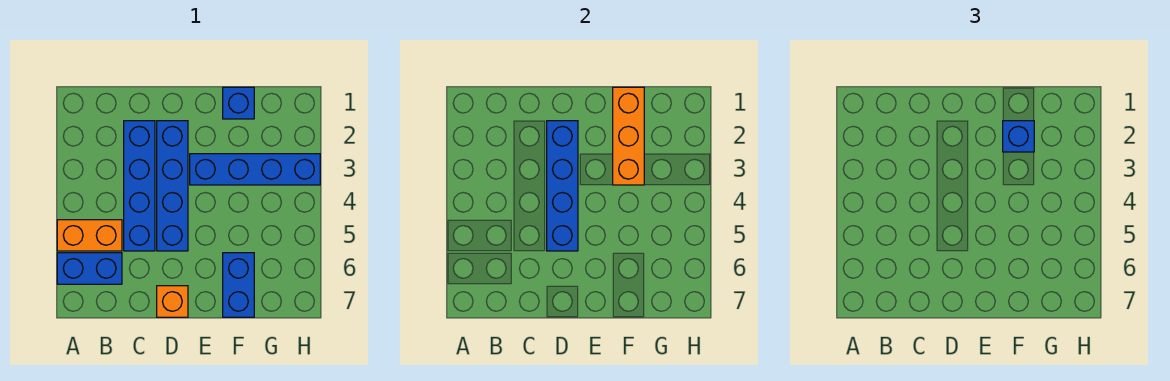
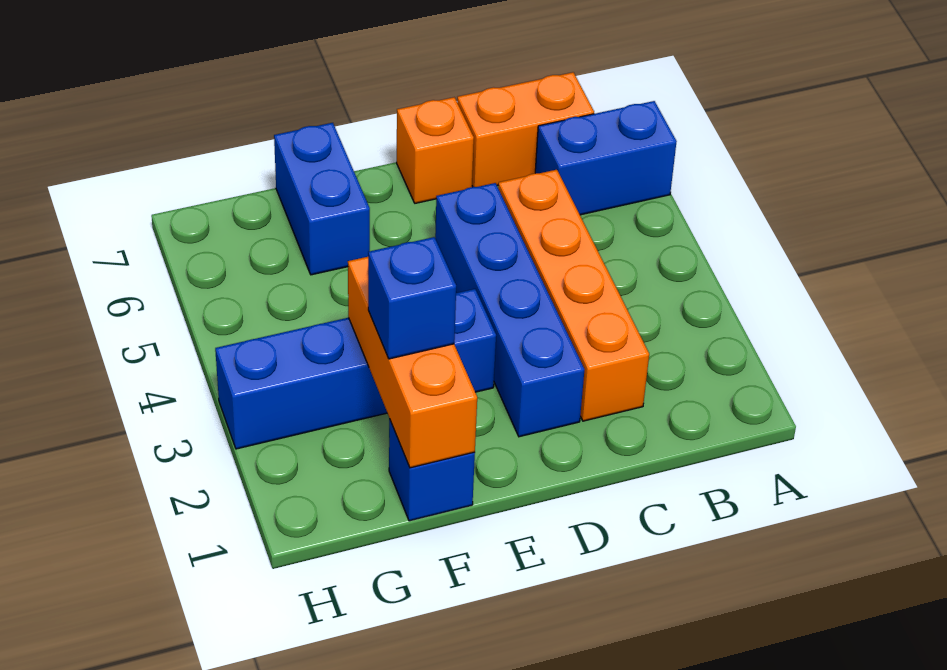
orange brick A5:B5 level 1 -> orange brick B7:C7 level 1
blue brick C2:C5 level 1 -> orange brick C2:C5 level 1
blue brick D2:D5 level 2 -> none

